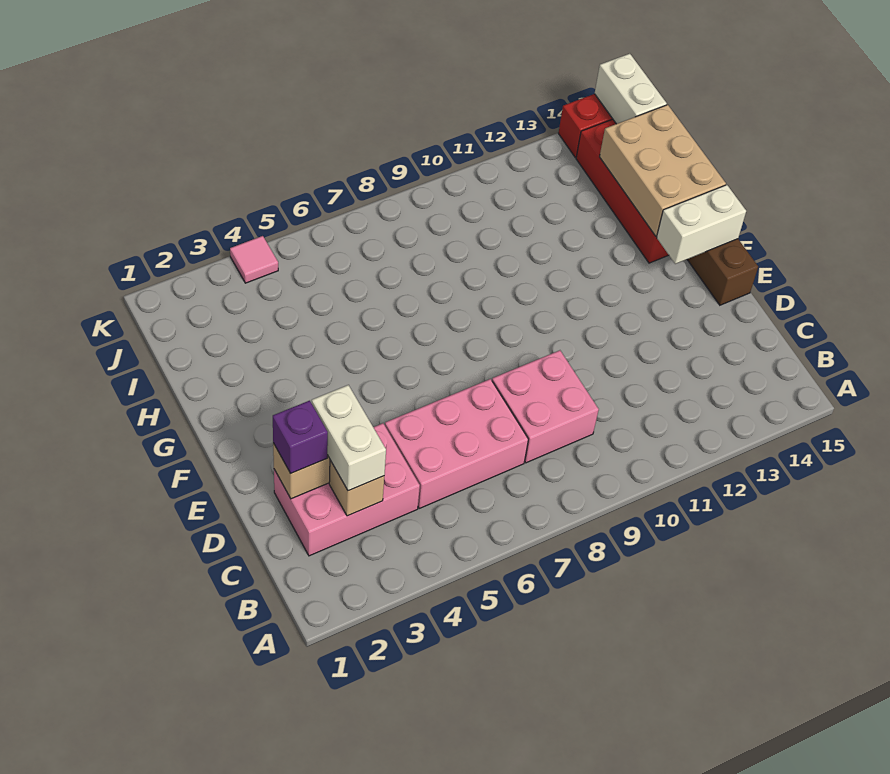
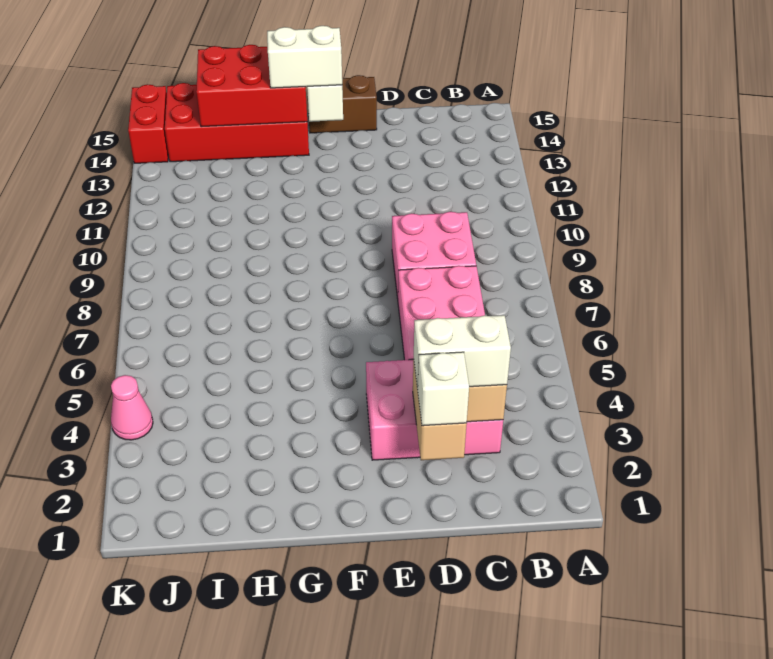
pink brick C2:D4 level 1 -> pink brick C3:E4 level 1
purple brick D2 level 3 -> white brick D2 level 3
tan brick G14:I15 level 2 -> red brick G14:I15 level 2
white brick J15:K15 level 2 -> white brick F14:G14 level 3
pink tile K4 level 1 -> pink cone K4 level 1

